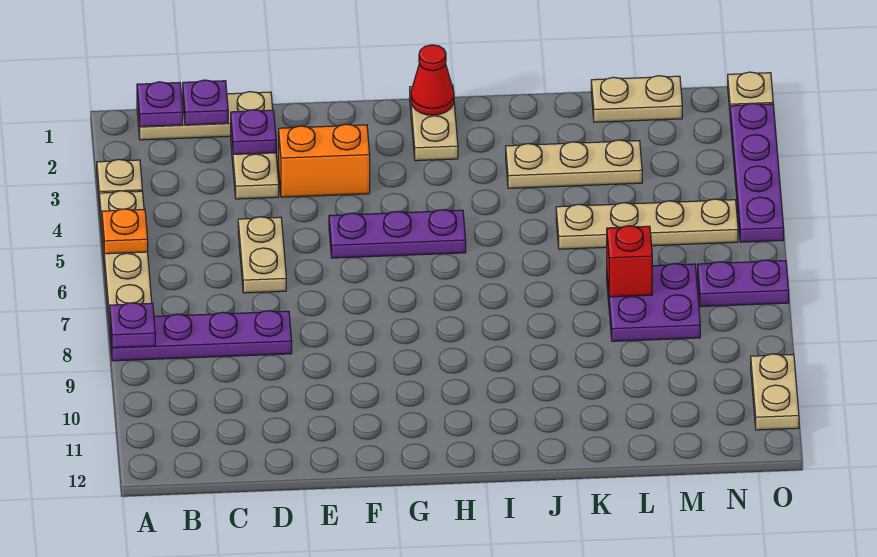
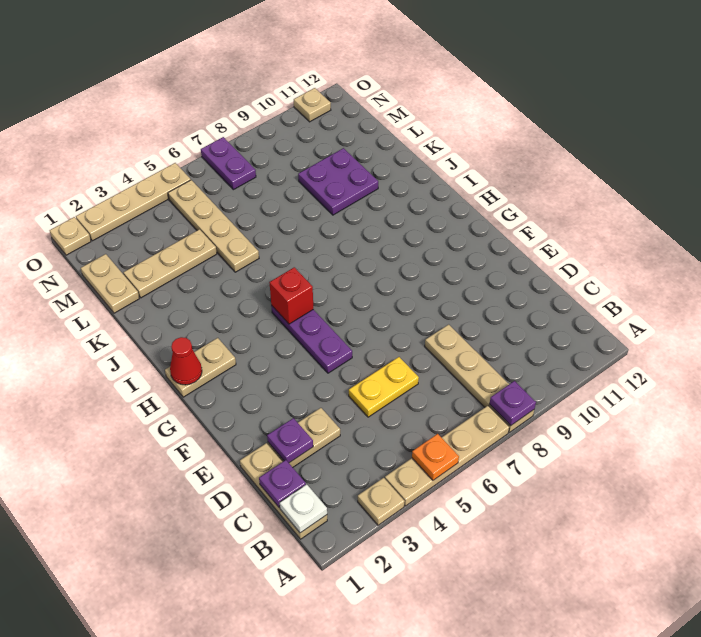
purple plate A8:D8 level 1 -> tan plate A8:D8 level 1
purple plate B1 level 2 -> white plate B1 level 2
tan plate D5:D6 level 1 -> yellow plate D5:D6 level 1
orange brick E3:F3 level 1 -> none
tan plate J3:L3 level 1 -> tan plate L2:L4 level 1
purple plate L7:M8 level 1 -> purple plate K9:L10 level 1
red brick L7 level 2 -> red brick H5 level 2
purple plate O2:O5 level 1 -> tan plate O2:O5 level 1
tan plate O10:O11 level 1 -> tan plate O11 level 1

